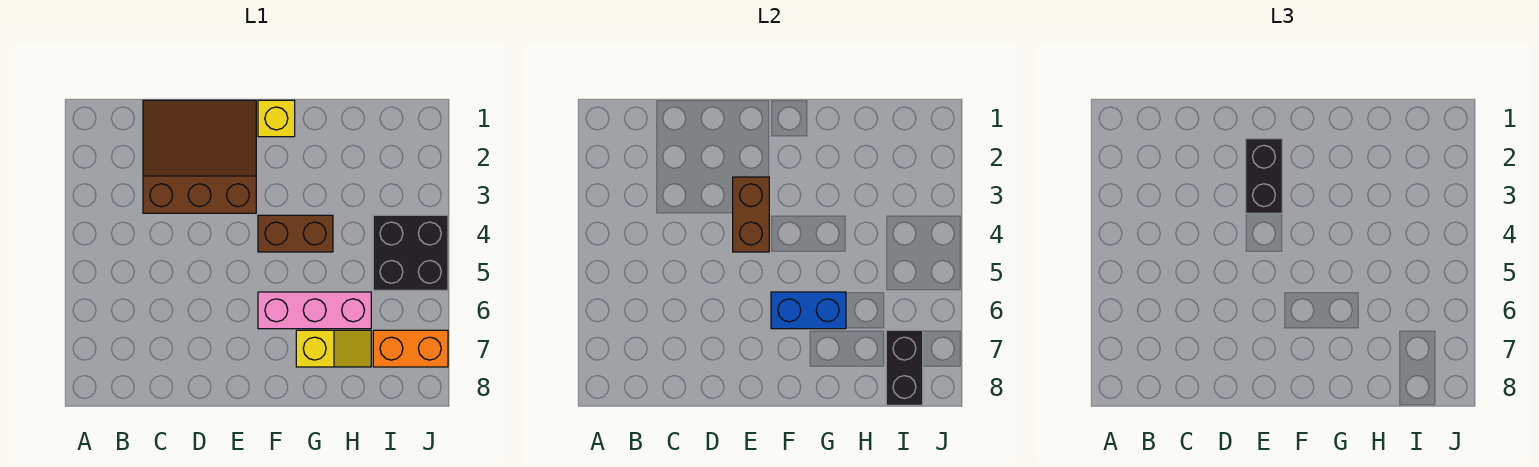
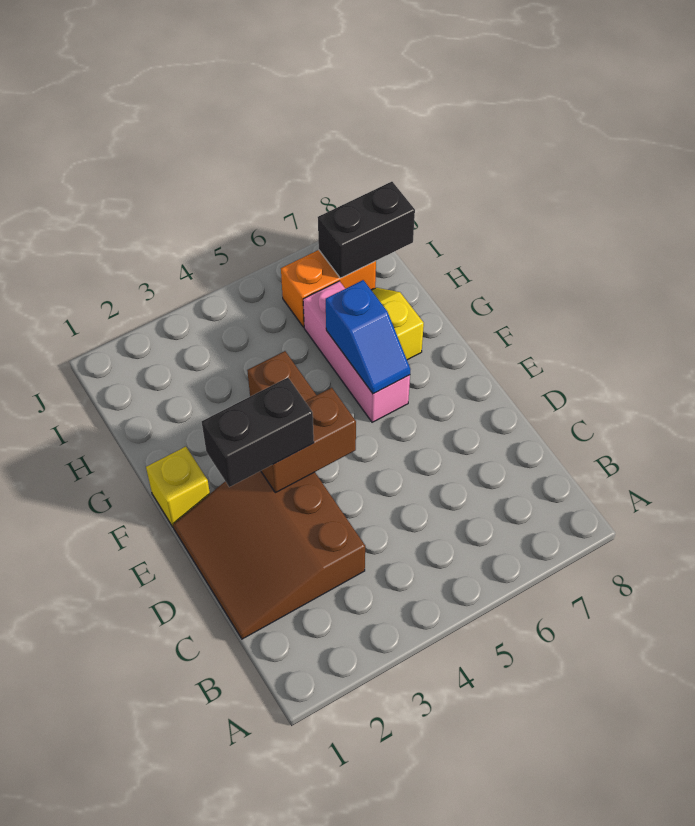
blue brick F6:G6 level 2 -> blue slope F6:G6 level 2 top G
black brick I4:J5 level 1 -> none
orange brick I7:J7 level 1 -> orange brick I6:I7 level 1

